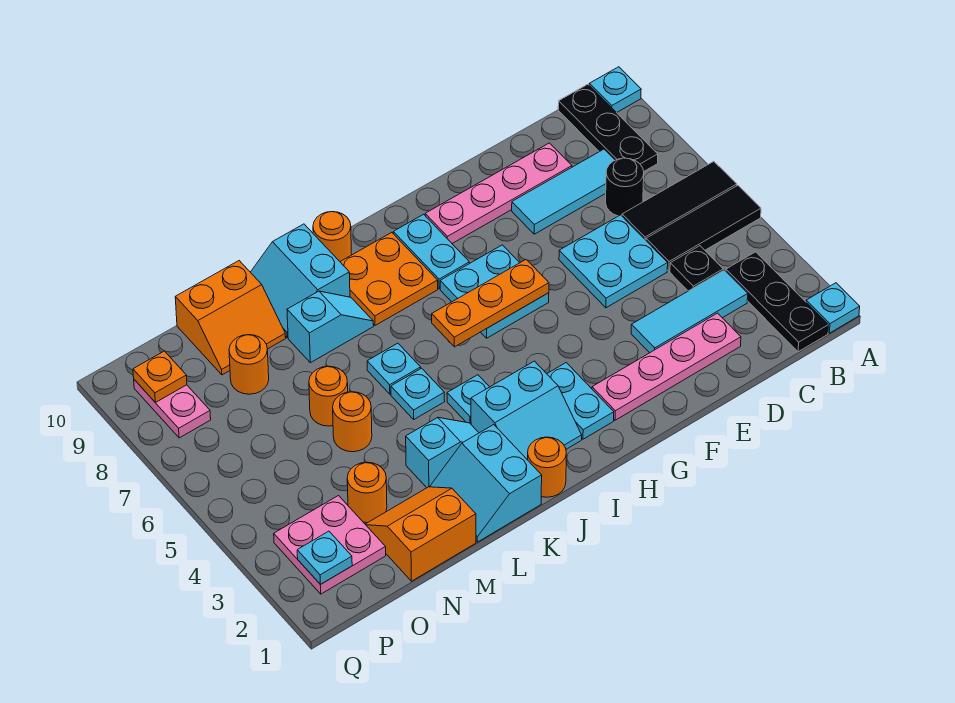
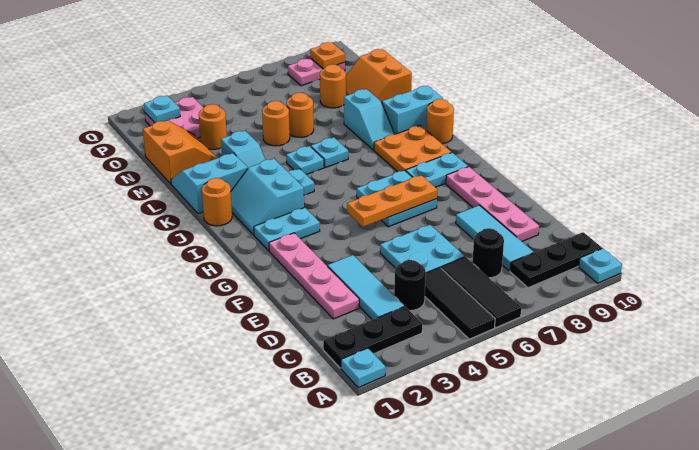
black plate C4 level 1 -> black round brick C4 level 1
orange plate G6:I6 level 2 -> orange plate G5:G7 level 2

